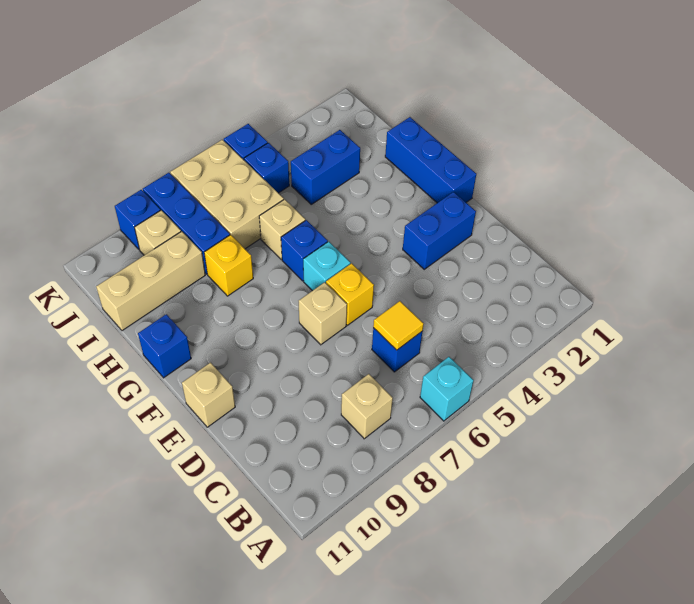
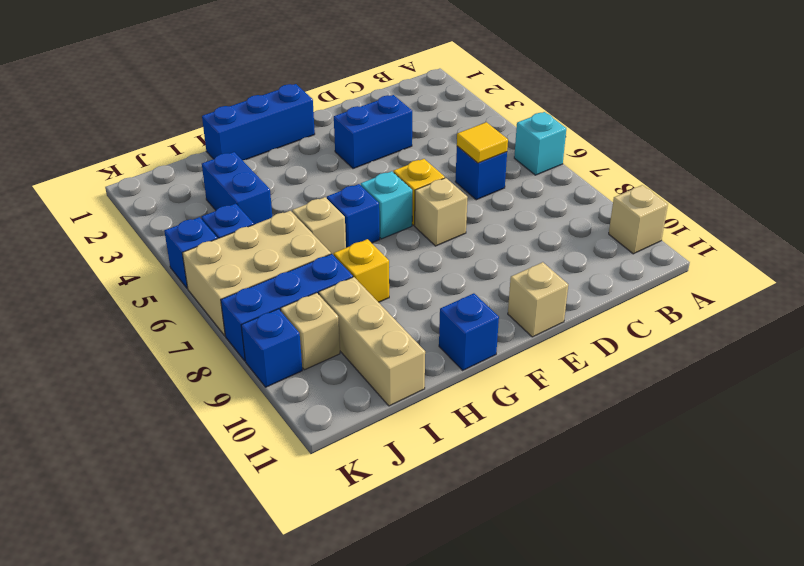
tan brick B8 level 1 -> tan brick A10 level 1
blue brick E2:E3 level 1 -> blue brick D3:E3 level 1

